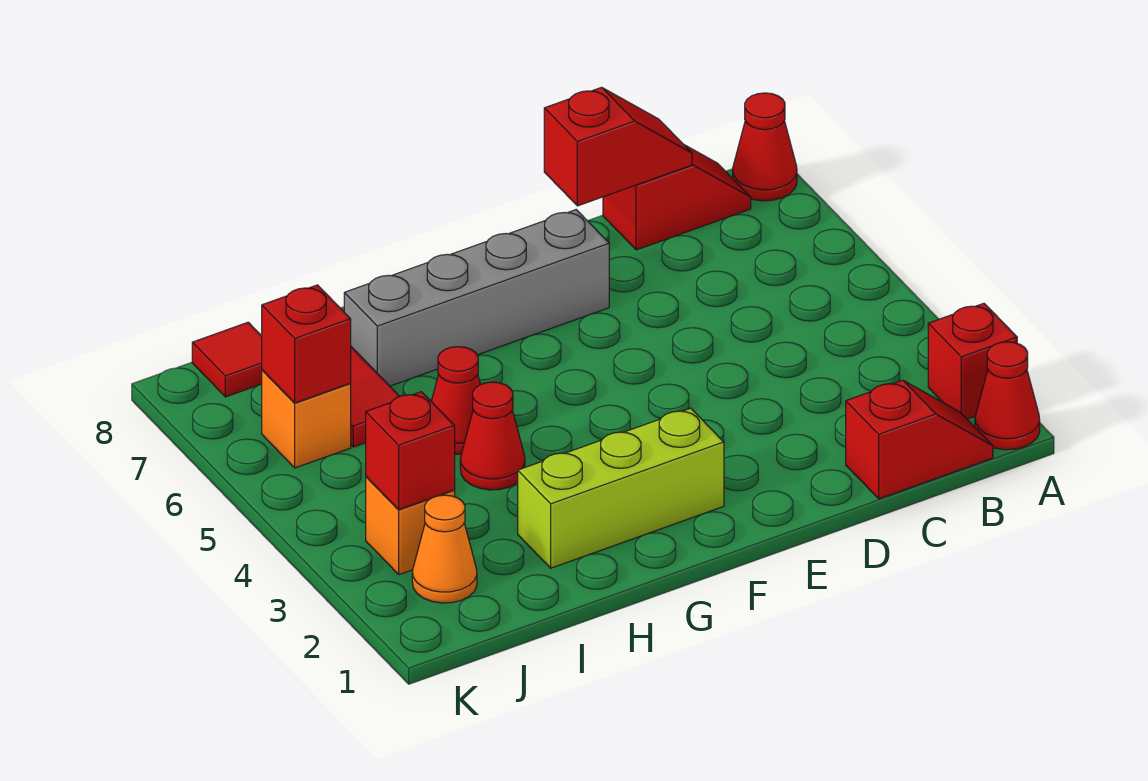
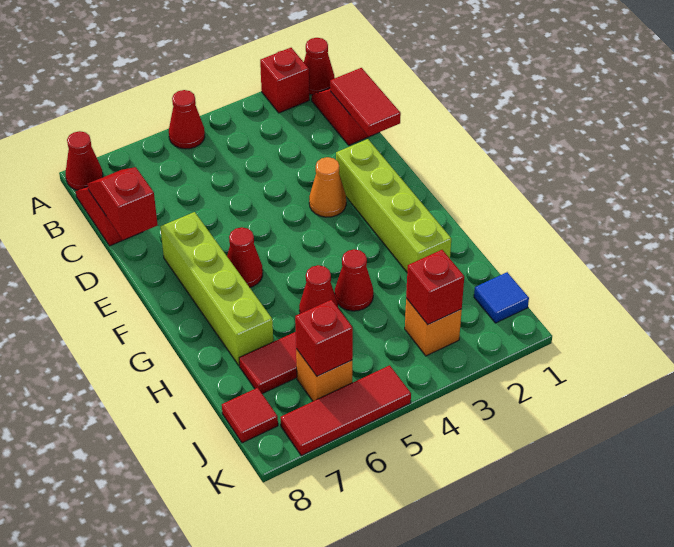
none -> red cone A5 level 1
none -> red tile C1:D1 level 2
grey brick E7:H7 level 1 -> lime brick E7:H7 level 1
lime brick F2:H2 level 1 -> lime brick E2:H2 level 1
none -> red cone F6 level 1
none -> blue tile J1 level 1
orange cone J2 level 1 -> orange cone E3 level 1
none -> red tile K5:K7 level 1

